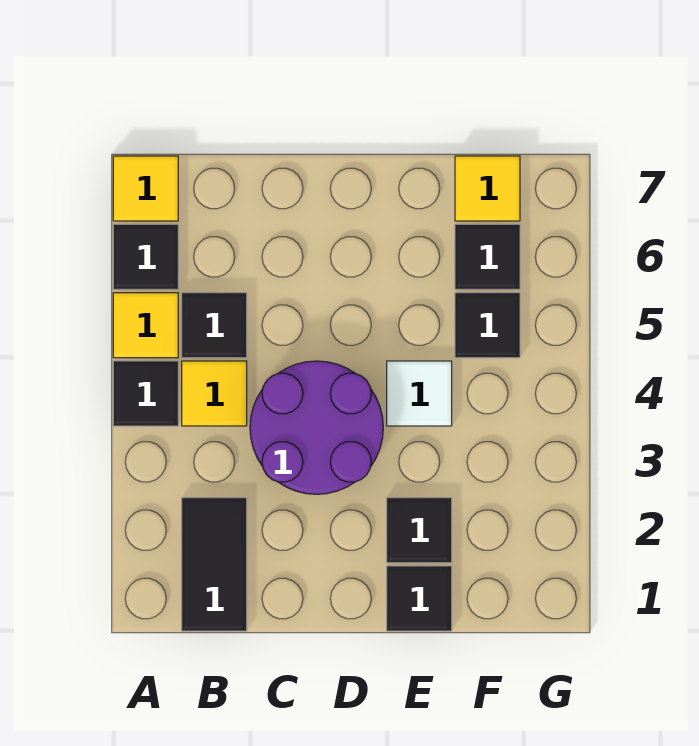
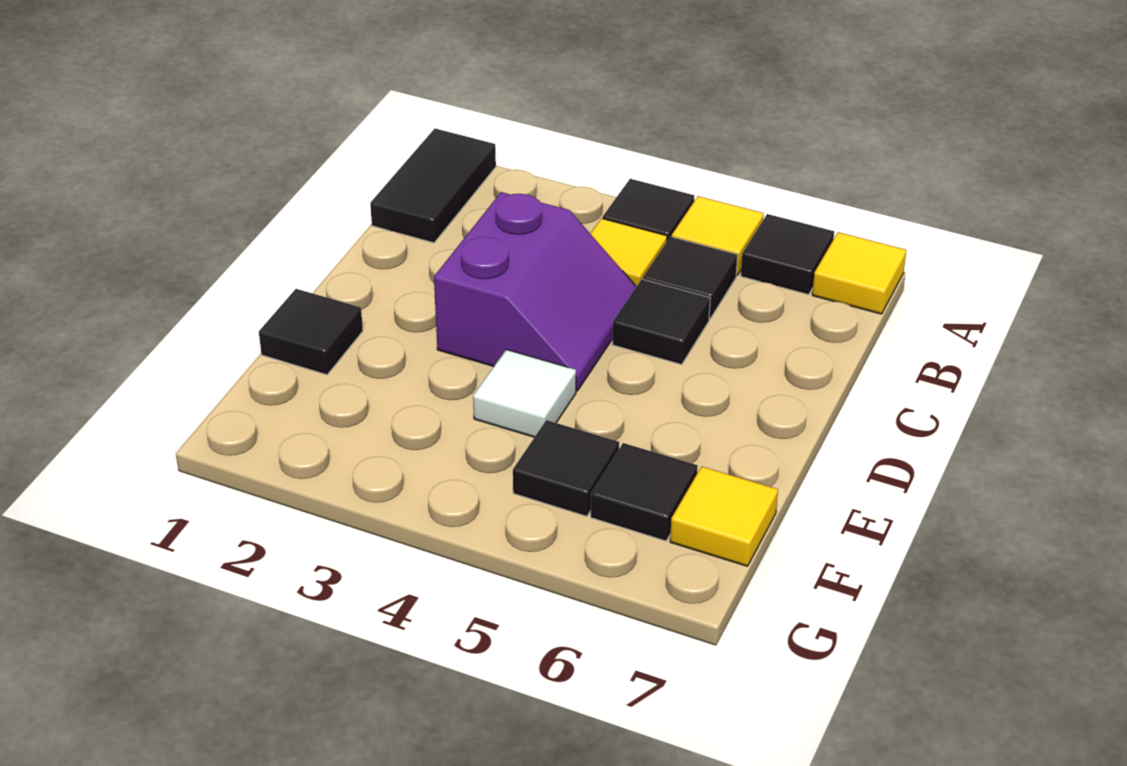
black tile B1:B2 level 1 -> black tile A1:B1 level 1
purple round brick C3:D4 level 1 -> purple slope C3:D4 level 1 top 3
black tile E2 level 1 -> black tile C5 level 1

